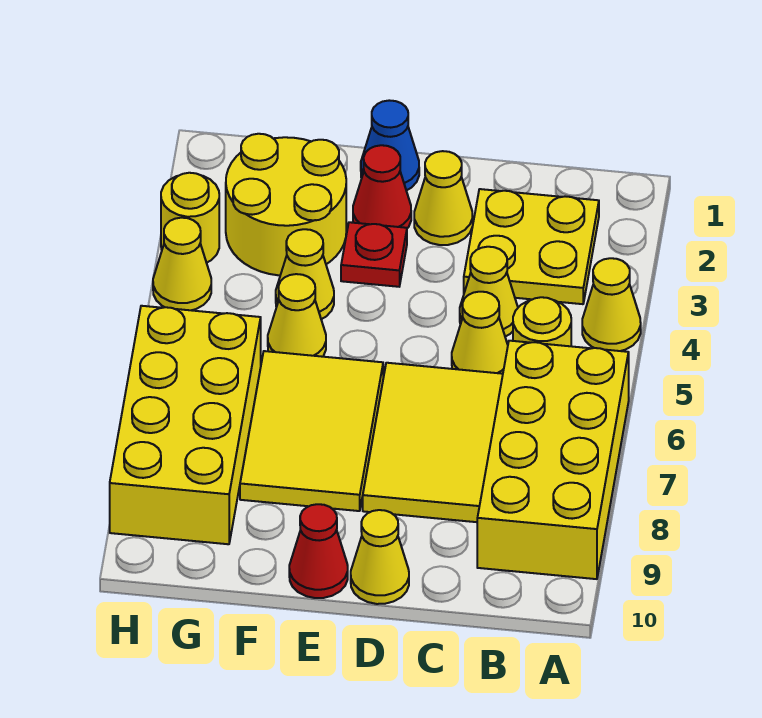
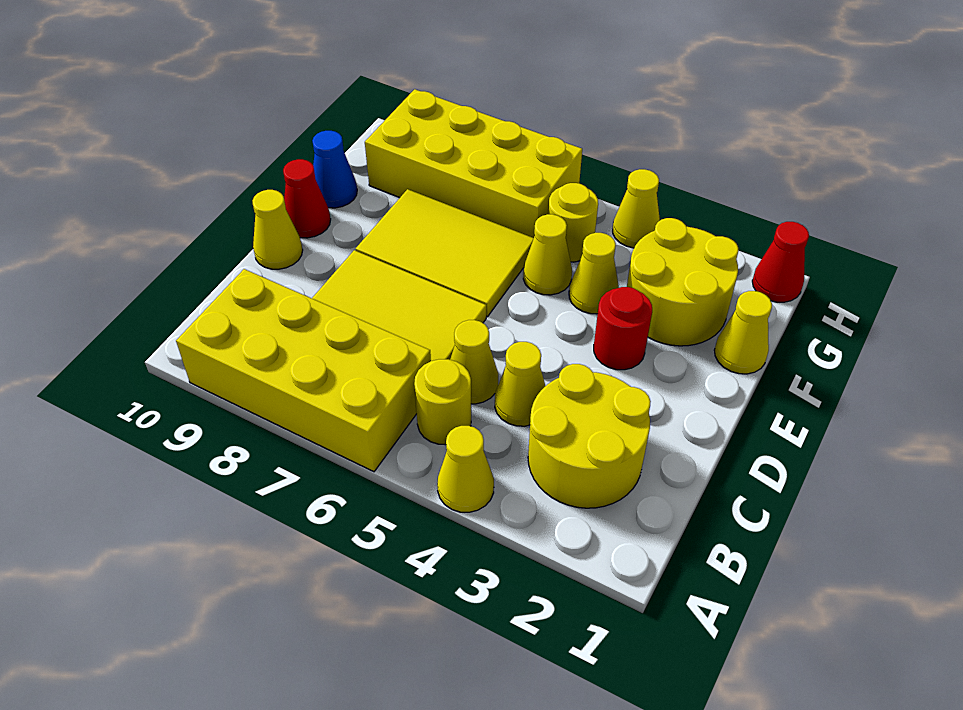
yellow plate B2:C3 level 1 -> yellow round brick B2:C3 level 1
yellow cone D2 level 1 -> yellow cone F1 level 1
blue cone E1 level 1 -> blue cone F10 level 1
red cone E2 level 1 -> red cone H1 level 1
red plate E3 level 1 -> red round brick E3 level 1
yellow round brick H3 level 1 -> yellow round brick G5 level 1

